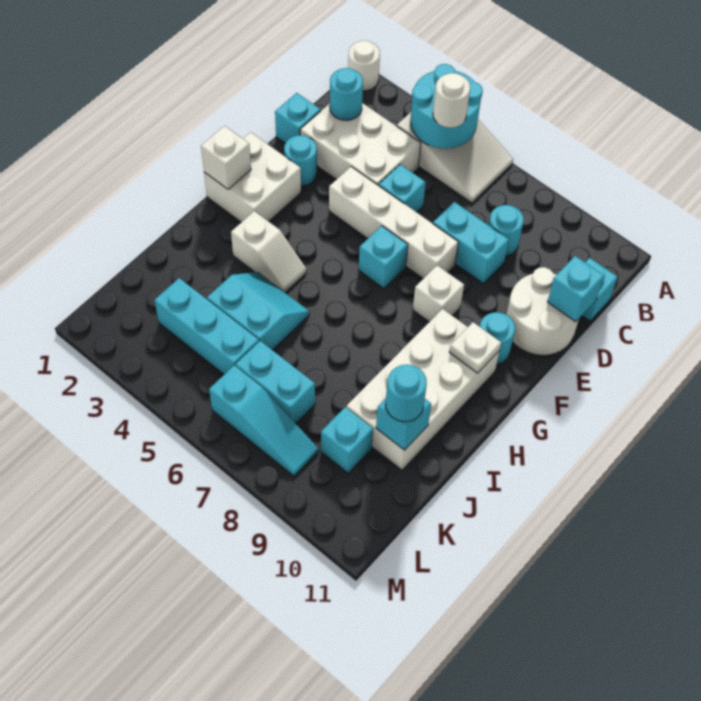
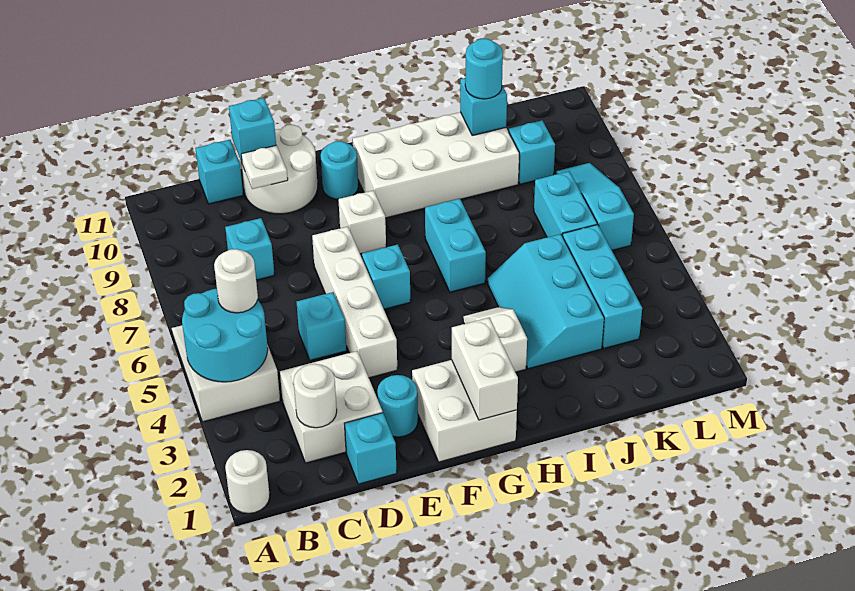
white brick C2:D4 level 1 -> white brick C2:D3 level 1
cyan round brick C2 level 2 -> white round brick C2 level 2
cyan round brick C8 level 1 -> cyan brick C8 level 1
cyan brick D7:D8 level 1 -> cyan brick H6:H7 level 1
white brick G1 level 2 -> white brick G1:G2 level 2
white plate G10 level 2 -> white plate D10 level 2
cyan slope I4:J5 level 1 top J -> cyan slope I3:J5 level 1 top J

